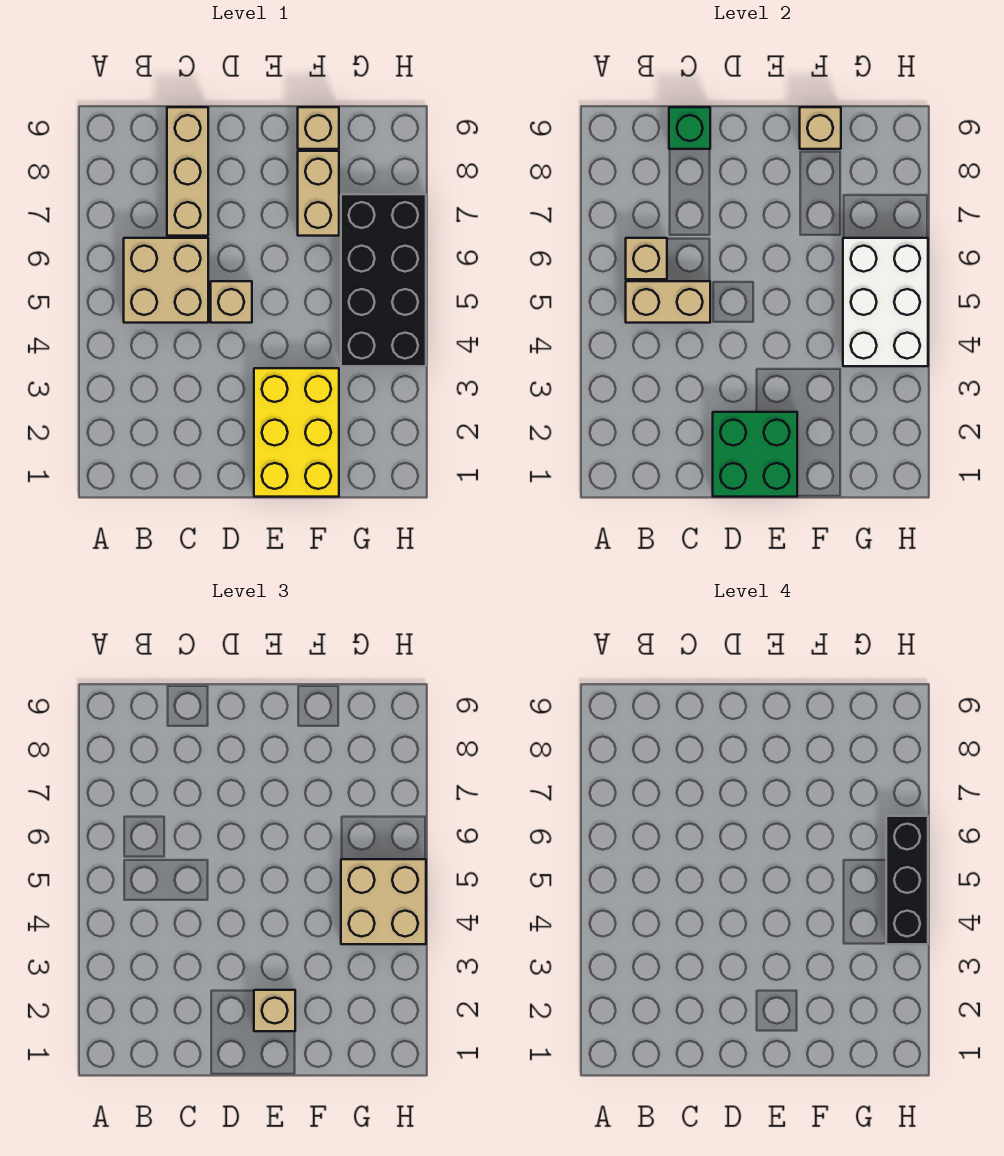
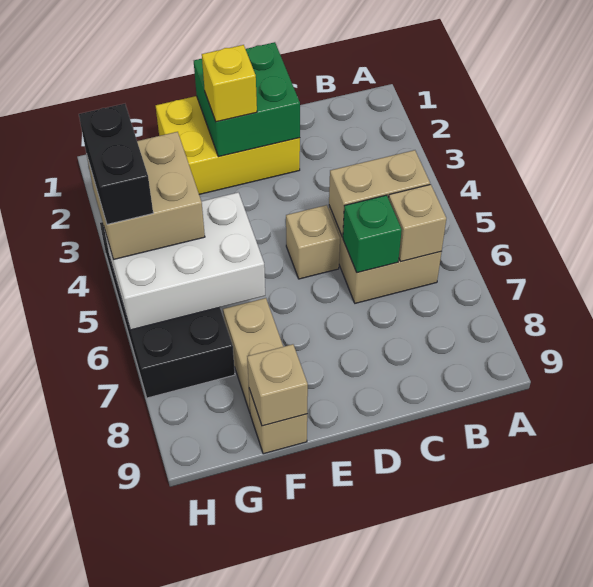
tan brick C7:C9 level 1 -> none
green brick C9 level 2 -> green brick C6 level 2
yellow brick E1:F3 level 1 -> yellow brick D1:F2 level 1
tan brick E2 level 3 -> yellow brick E2 level 3
white brick G4:H6 level 2 -> white brick F5:H6 level 2
black brick H4:H6 level 4 -> black brick H4:H5 level 4

